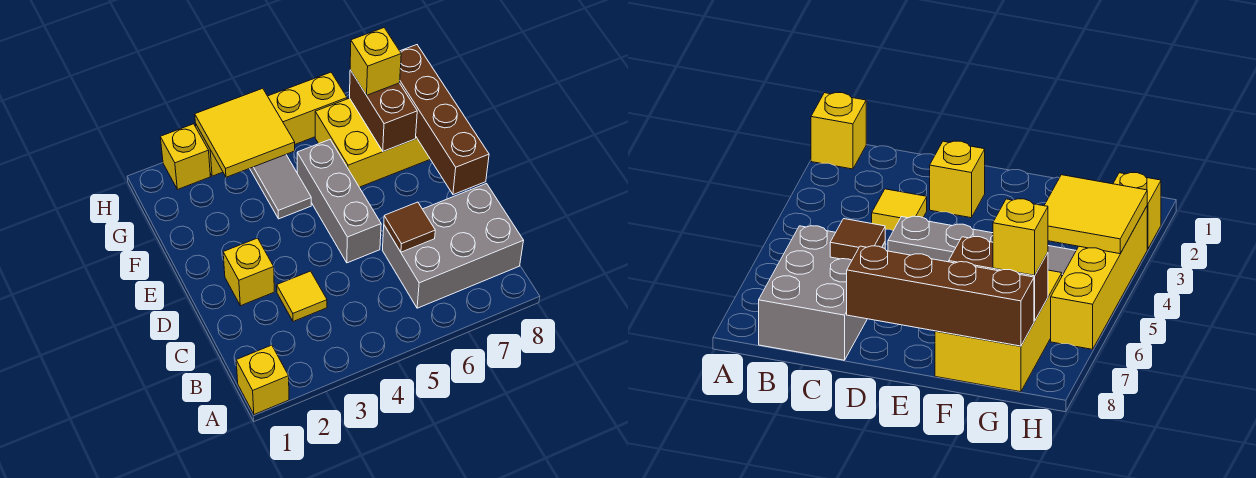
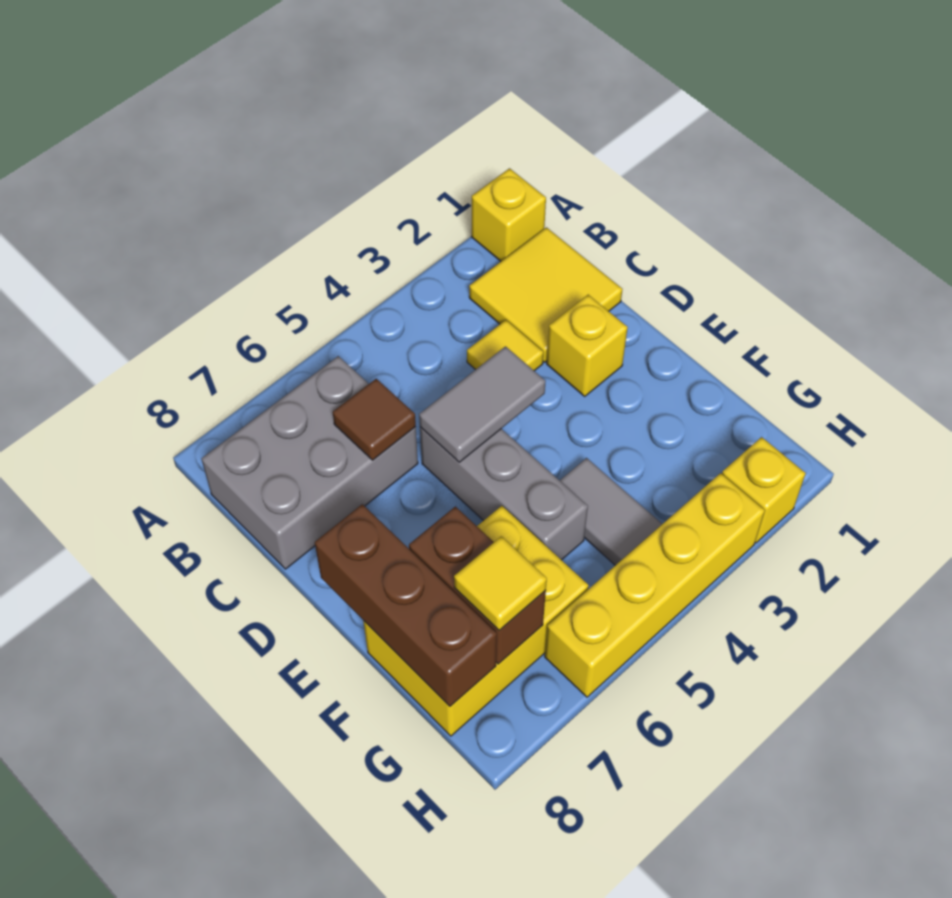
none -> grey tile D4:D5 level 2
brown brick D8:G8 level 2 -> brown brick E8:G8 level 2
yellow tile G3:H4 level 2 -> yellow tile B1:C2 level 1
yellow brick G7 level 3 -> yellow tile G7 level 3

